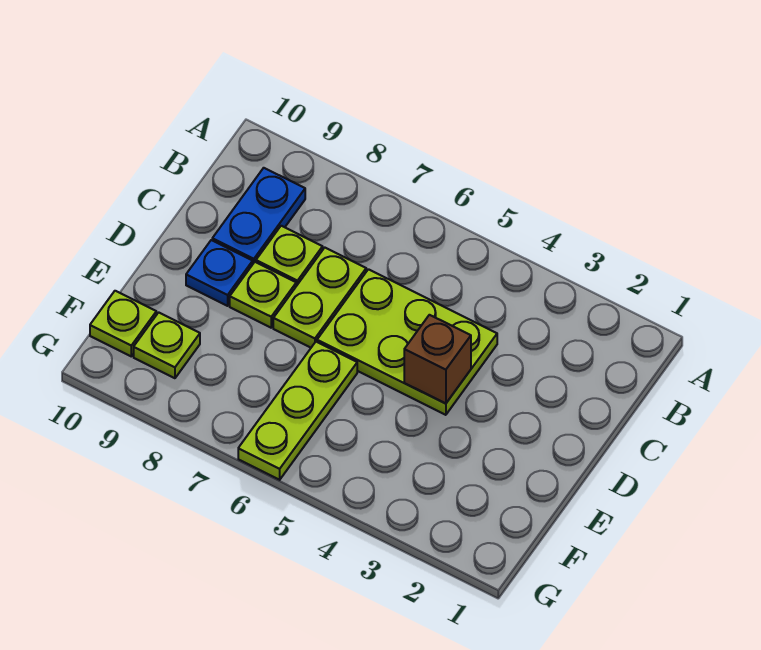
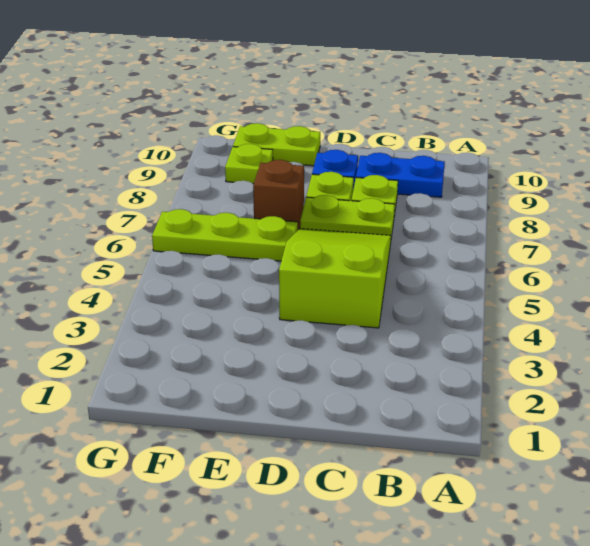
lime plate C4:D6 level 1 -> lime slope C4:D6 level 1 top 4
brown brick D4 level 2 -> brown brick E7 level 1
lime plate F10 level 1 -> lime plate E10:F10 level 1

